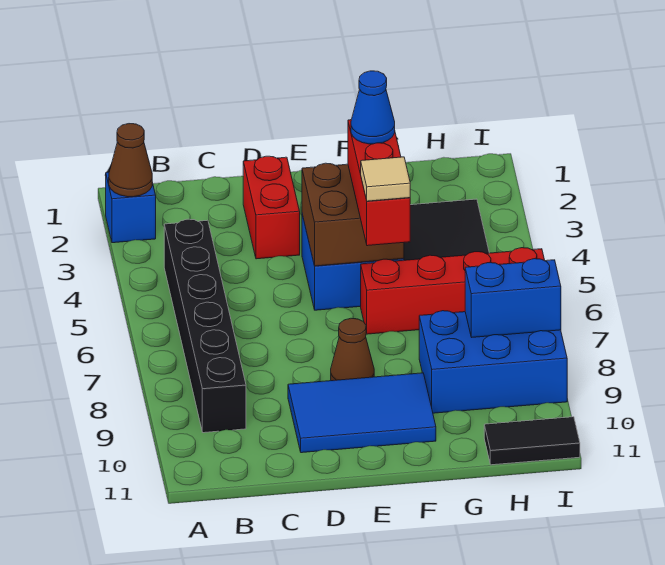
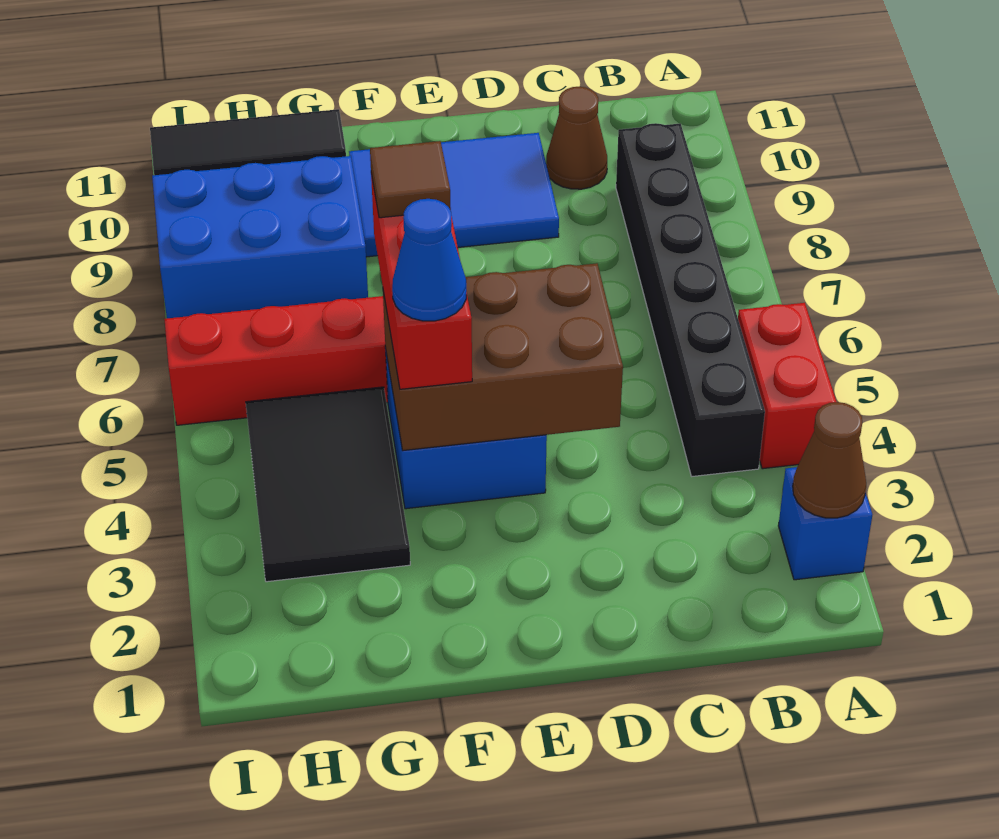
red brick D2:D3 level 1 -> red brick A4:A5 level 1
brown brick E4:F5 level 2 -> brown brick D4:F5 level 2
brown cone E8 level 1 -> brown cone C10 level 1
tan tile F6 level 4 -> brown tile F6 level 4
blue brick H8:I8 level 2 -> none
black tile H11:I11 level 1 -> black tile G11:I11 level 1

